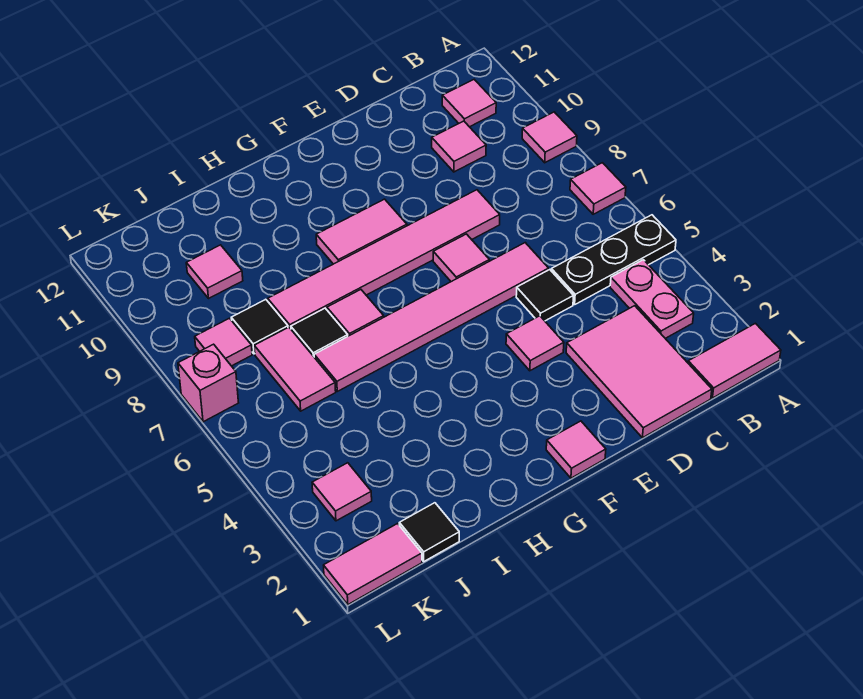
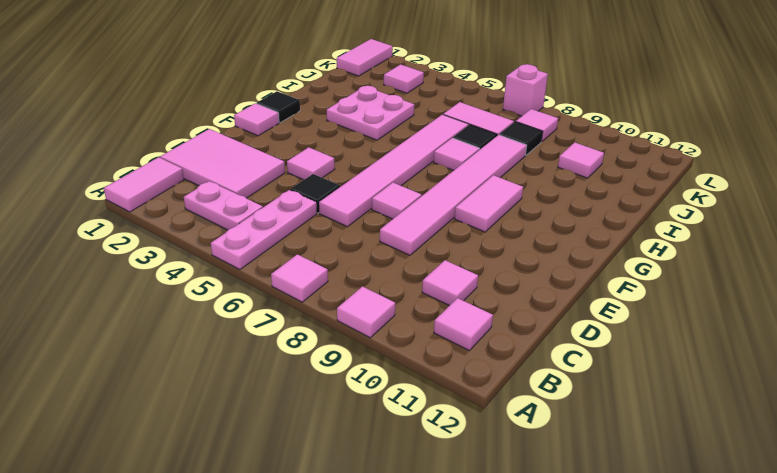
black plate A5:C5 level 1 -> pink plate A5:C5 level 1
none -> pink plate H3:I4 level 1
black tile J1 level 1 -> black tile G1 level 1

